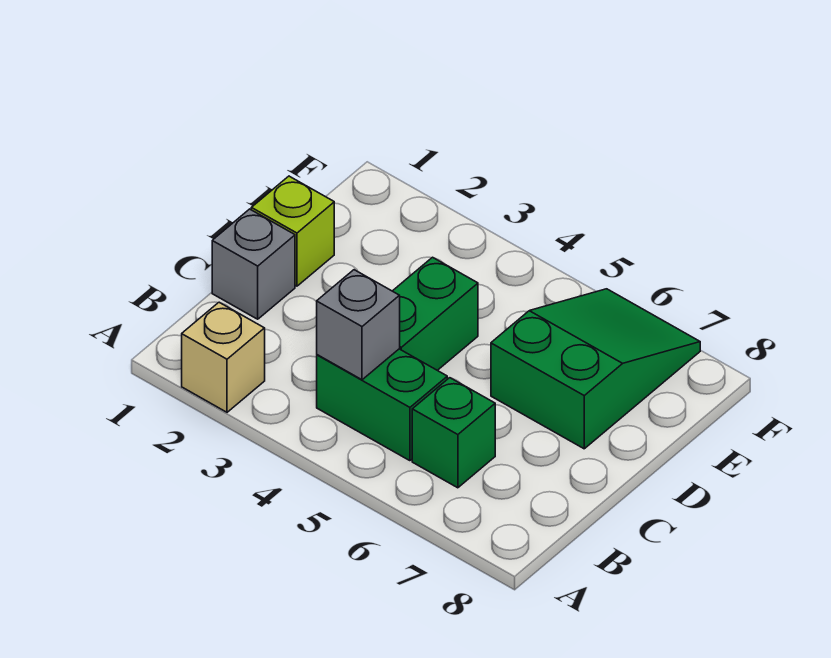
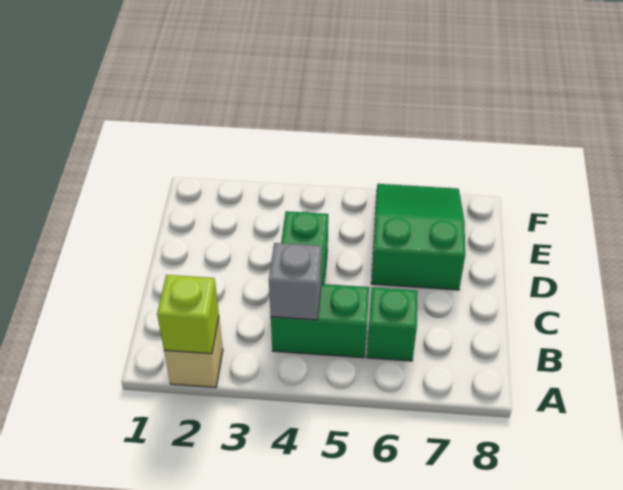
grey brick C1 level 1 -> none
lime brick D1 level 1 -> lime brick A2 level 2

